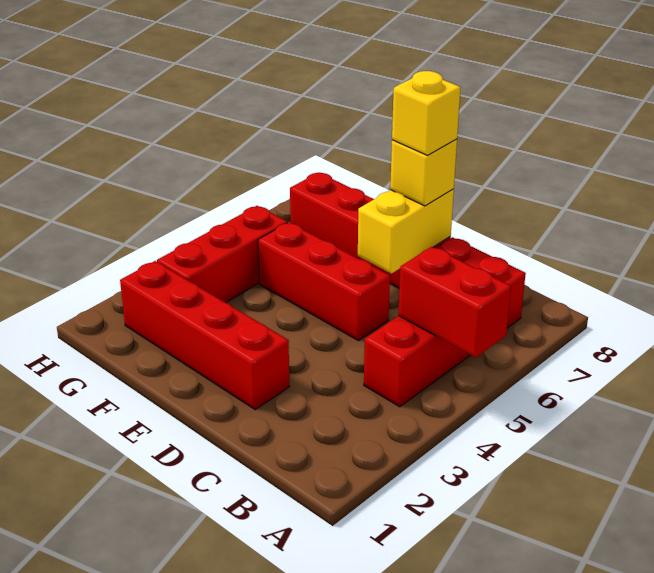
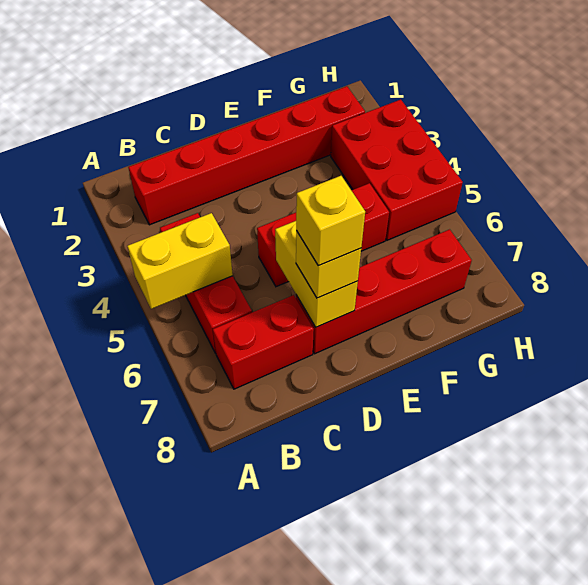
red brick A5:B5 level 2 -> yellow brick A5:B5 level 2
red brick D2:G2 level 1 -> red brick B2:G2 level 1
red brick G3:G5 level 1 -> red brick G3:H5 level 1

